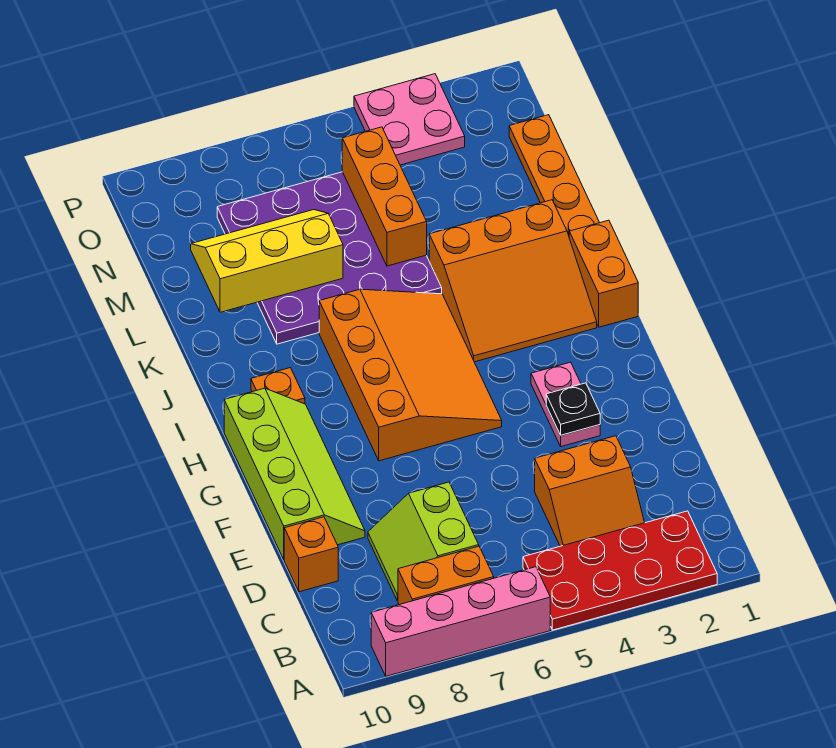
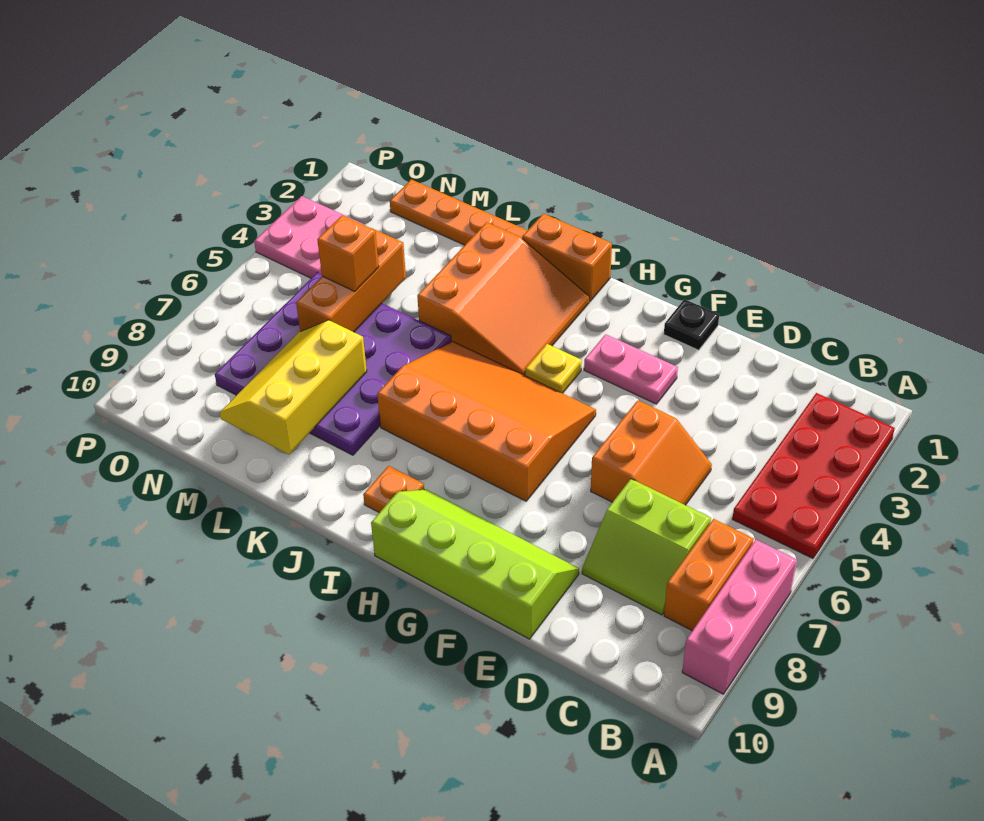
pink brick A6:A9 level 1 -> pink brick A7:A9 level 1
orange slope C3:D4 level 1 top D -> orange slope D5:E6 level 1 top E
orange brick D10 level 1 -> orange brick M5 level 3
black plate F3 level 2 -> black plate F1 level 1
none -> yellow plate H4 level 1
orange brick L5:N5 level 2 -> orange brick M4:M6 level 2

